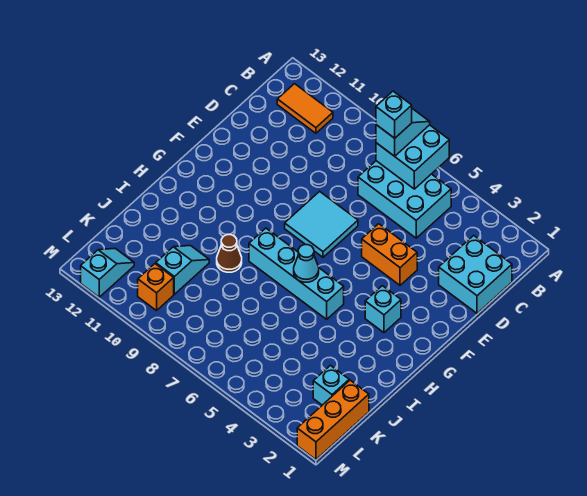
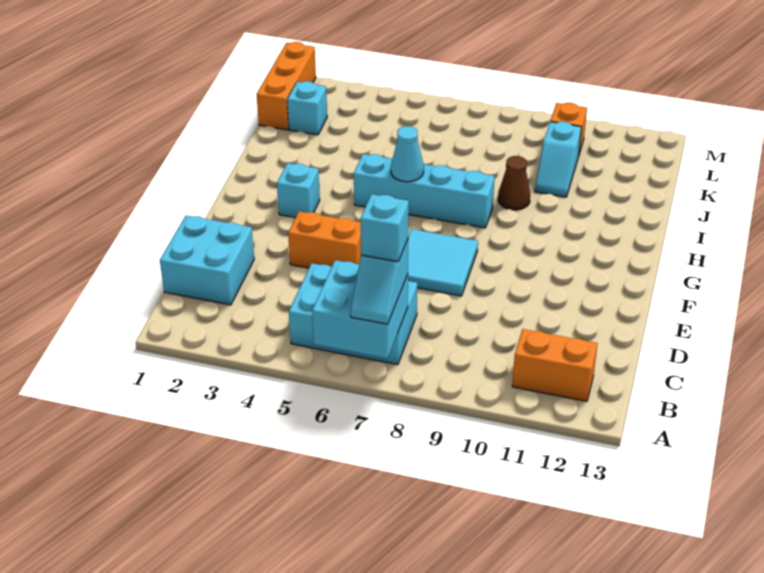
orange tile B11:B12 level 1 -> orange brick B11:B12 level 1
cyan slope L12:M12 level 1 top M -> none

